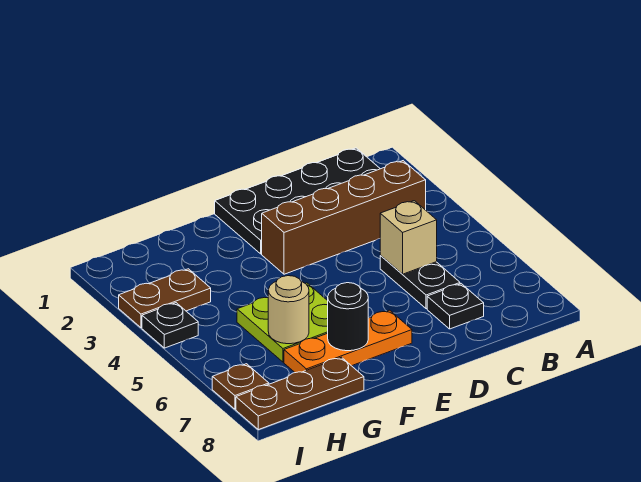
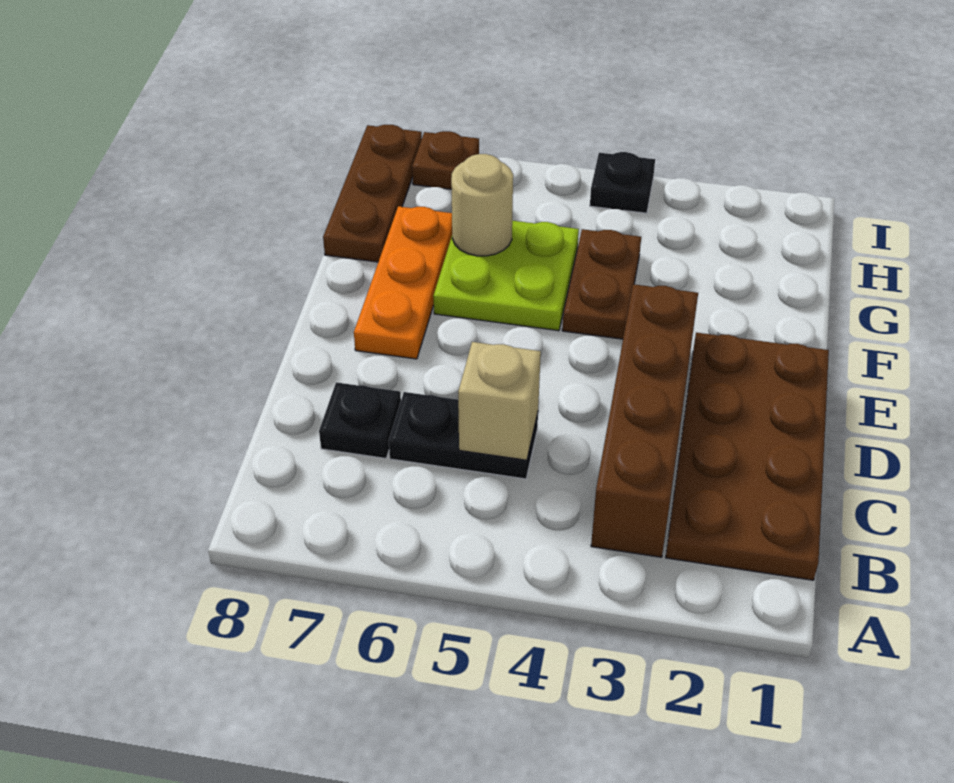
black plate B1:E2 level 1 -> brown plate B1:E2 level 1
black round brick F7 level 2 -> none
brown plate H3:I3 level 1 -> brown plate F4:G4 level 1

